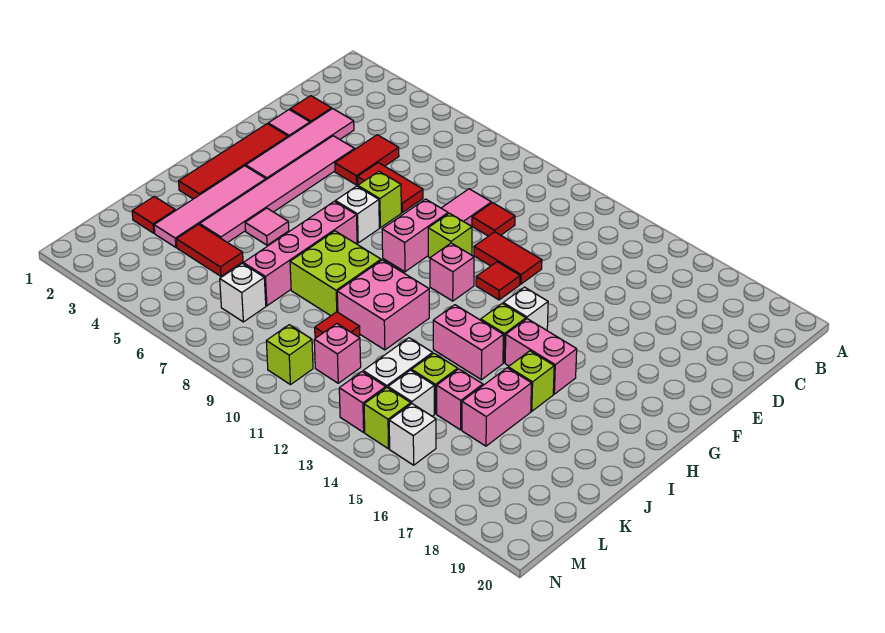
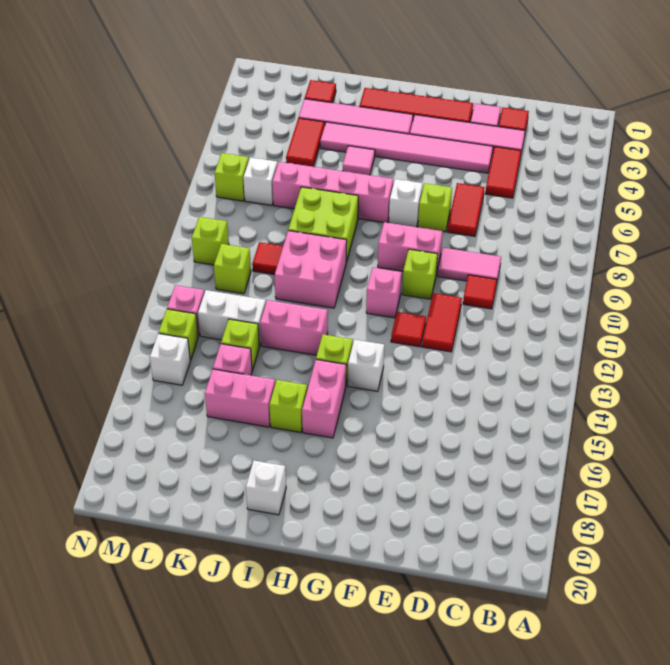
red tile D5:E5 level 1 -> red tile D4:D5 level 1
pink brick I13:I14 level 1 -> pink brick I13:J13 level 1
pink brick L11 level 1 -> lime brick L11 level 1
white brick L14 level 1 -> white brick I19 level 1
none -> lime brick M7 level 1

